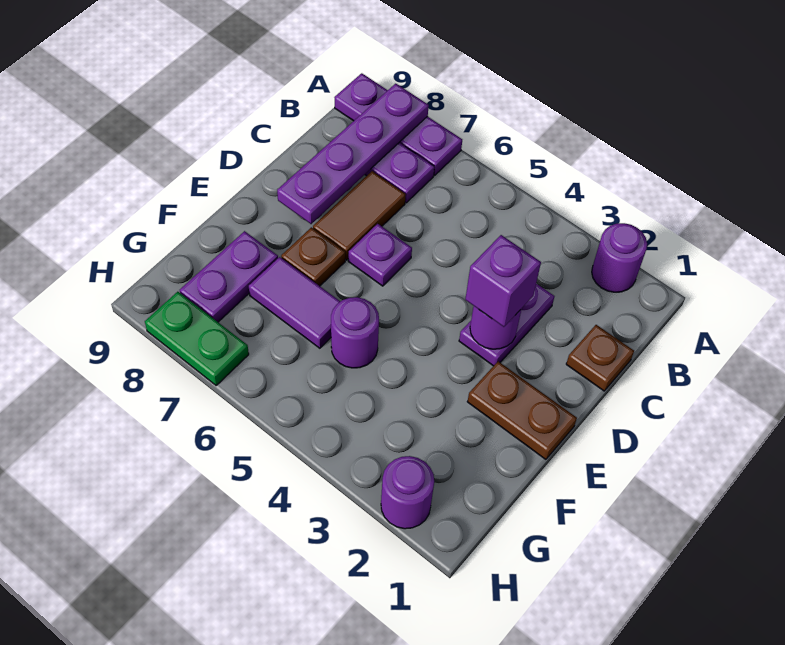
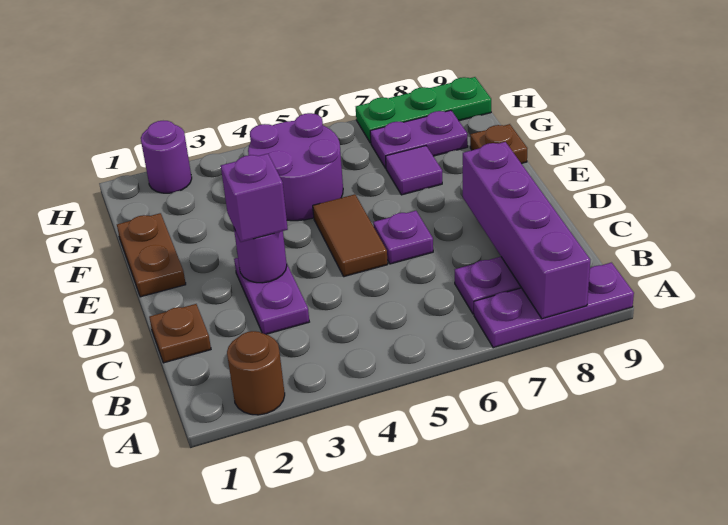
purple round brick A2 level 1 -> brown round brick A2 level 1
purple plate A8:D8 level 2 -> purple brick A8:D8 level 2
brown tile C7:D7 level 1 -> brown tile D5:E5 level 1
brown plate E1:E2 level 1 -> brown plate E1:F1 level 1
brown plate E7 level 1 -> brown plate F9 level 1
purple round brick F5 level 1 -> purple round brick F4:G5 level 1
purple tile F6:F7 level 1 -> purple tile F7 level 1
purple plate F8:G8 level 1 -> purple plate G7:G8 level 1
green plate H7:H8 level 1 -> green plate H7:H9 level 1

